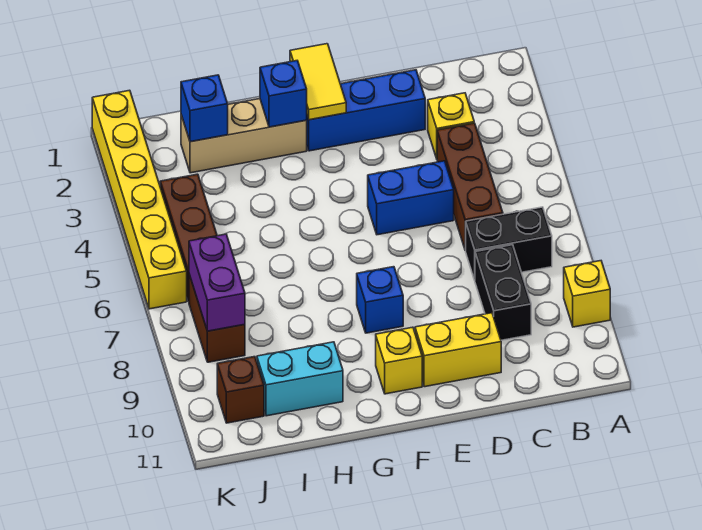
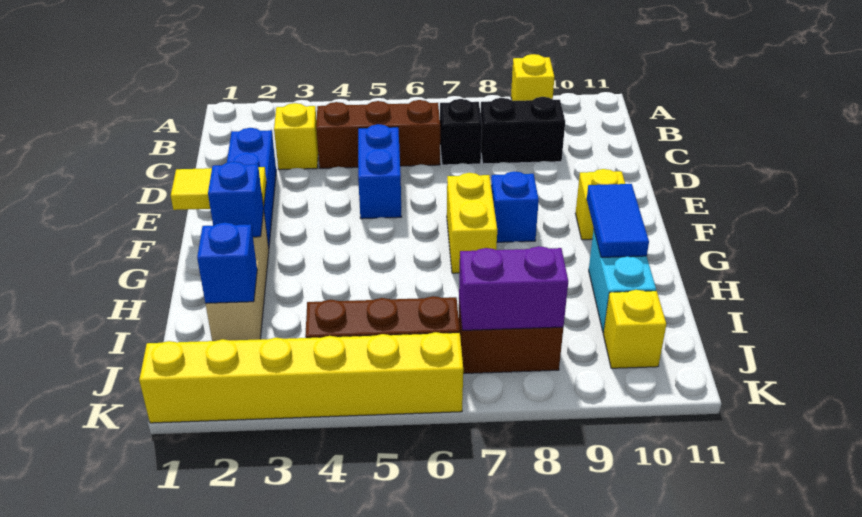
black brick B7:C7 level 1 -> black brick C7 level 1
yellow brick D10:E10 level 1 -> yellow brick F7:G7 level 1
none -> blue tile G10:H10 level 2
brown brick J10 level 1 -> yellow brick J10 level 1

